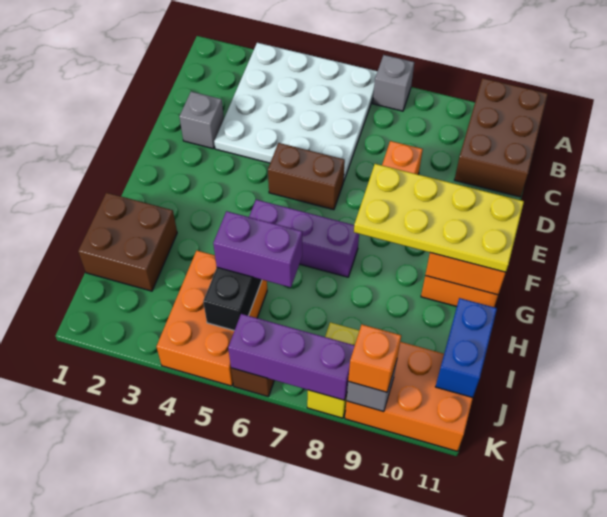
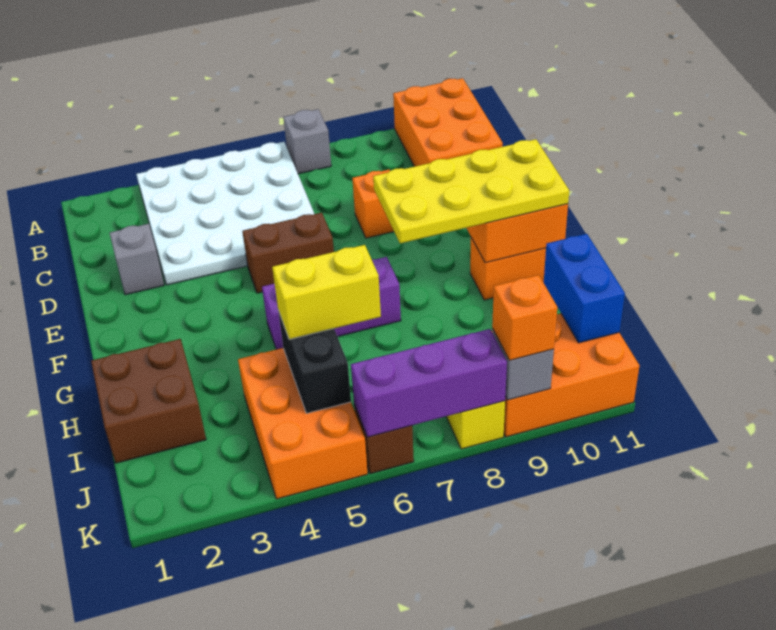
brown brick A10:C11 level 1 -> orange brick A10:C11 level 1
purple brick I5:I6 level 3 -> yellow brick I5:I6 level 3

